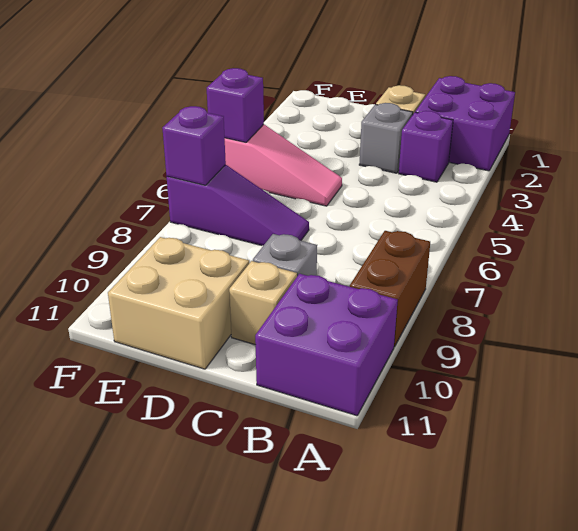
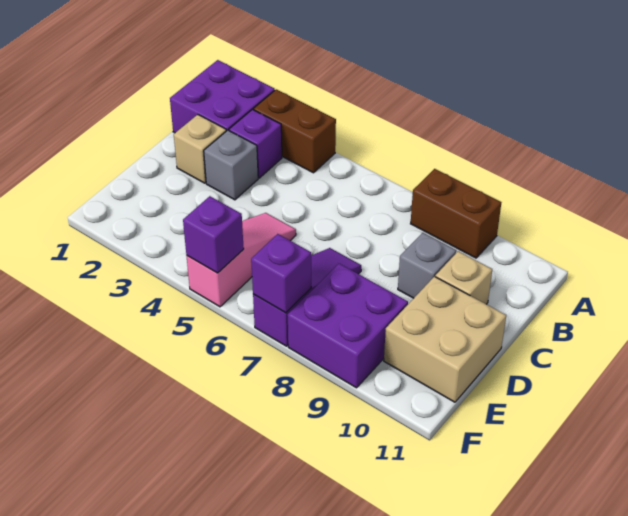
none -> brown brick A3:A4 level 1
purple brick A10:B11 level 1 -> purple brick E8:F9 level 1

